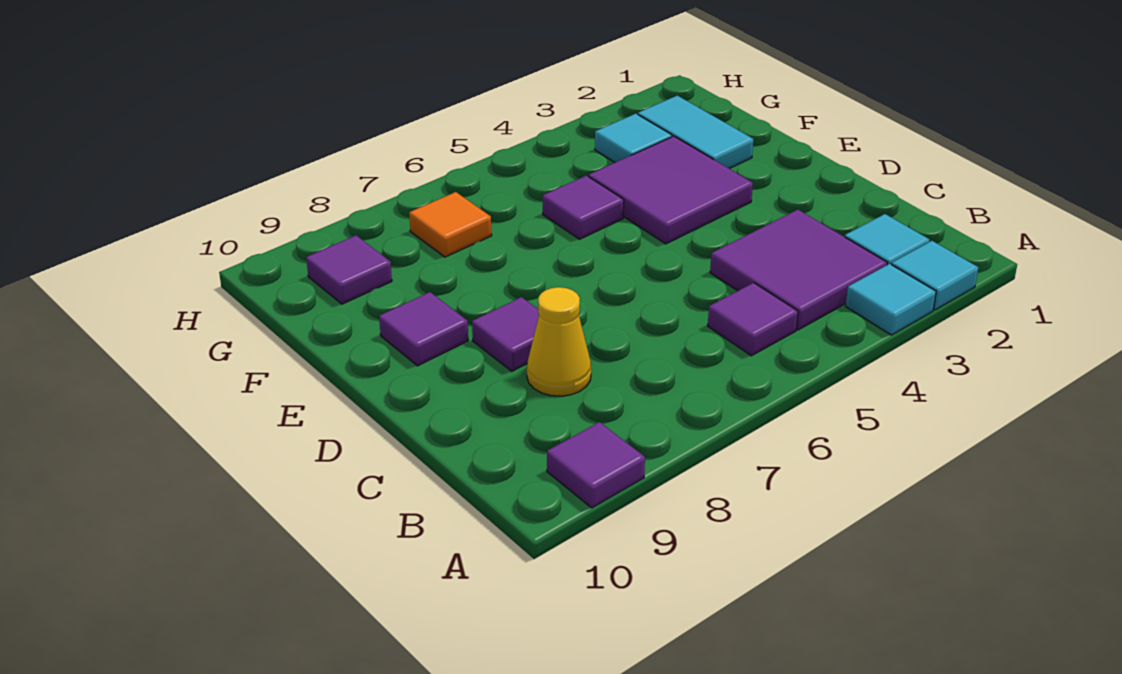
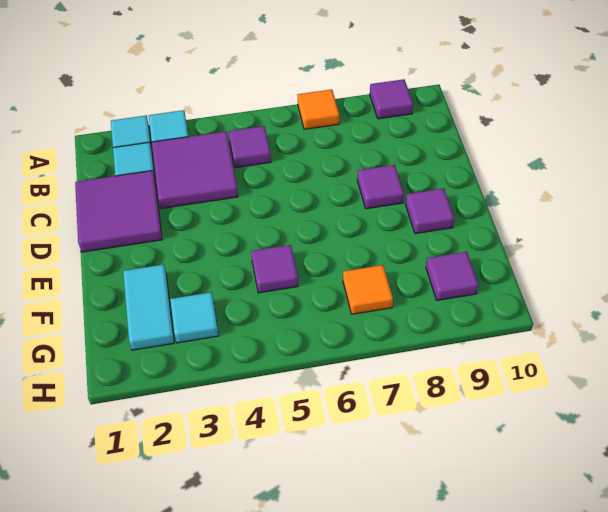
none -> orange tile A7 level 1
yellow cone C8 level 1 -> none
purple tile E3:F4 level 1 -> purple tile C1:D2 level 1

